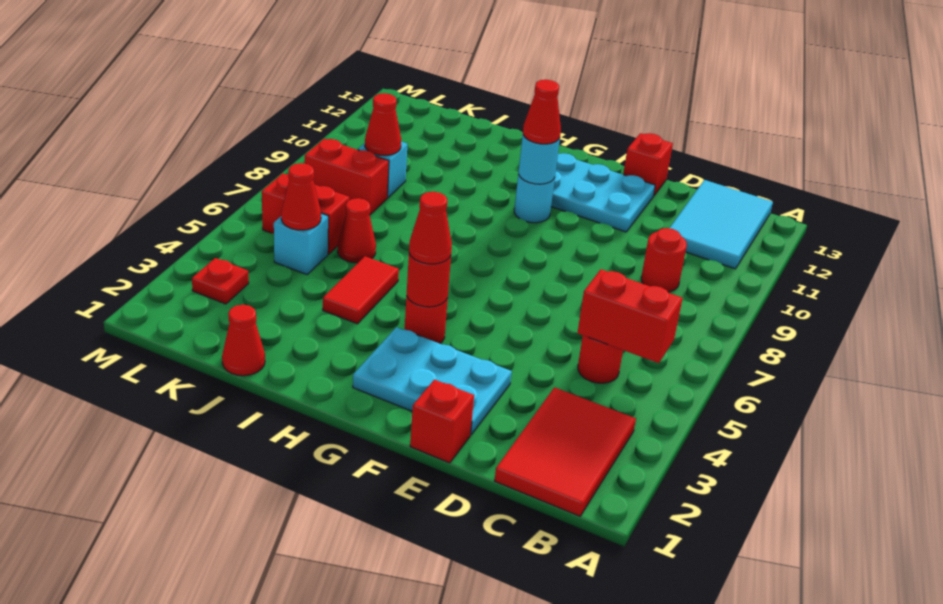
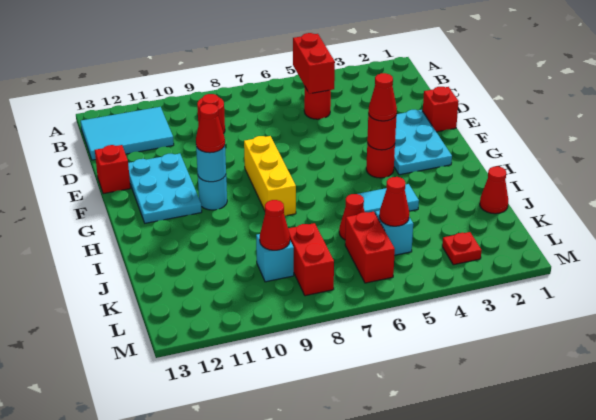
red tile B1:C3 level 1 -> none
none -> yellow brick F8:H8 level 1
red tile I4:I5 level 1 -> cyan tile I4:I5 level 1

